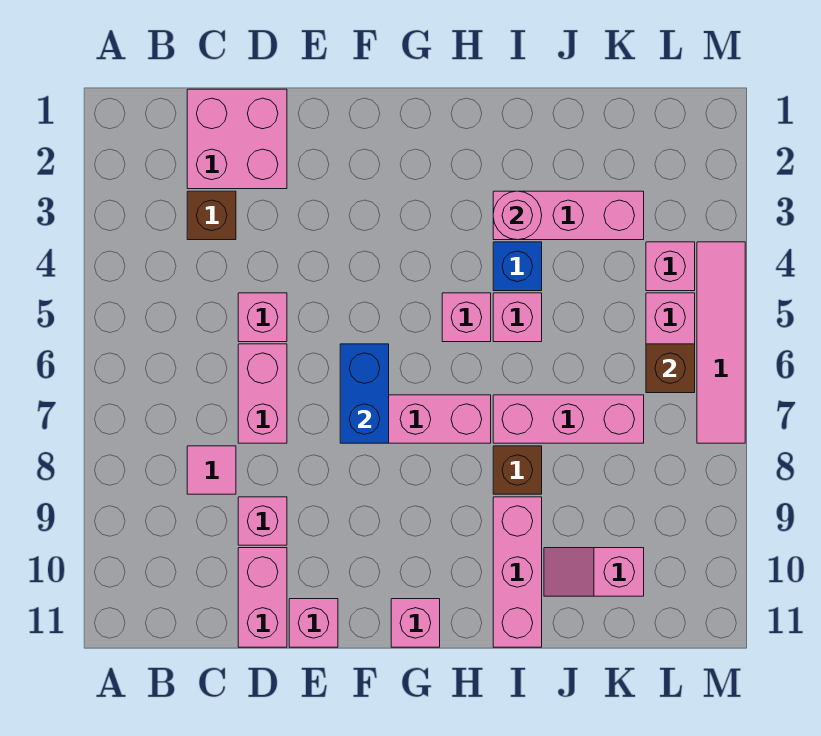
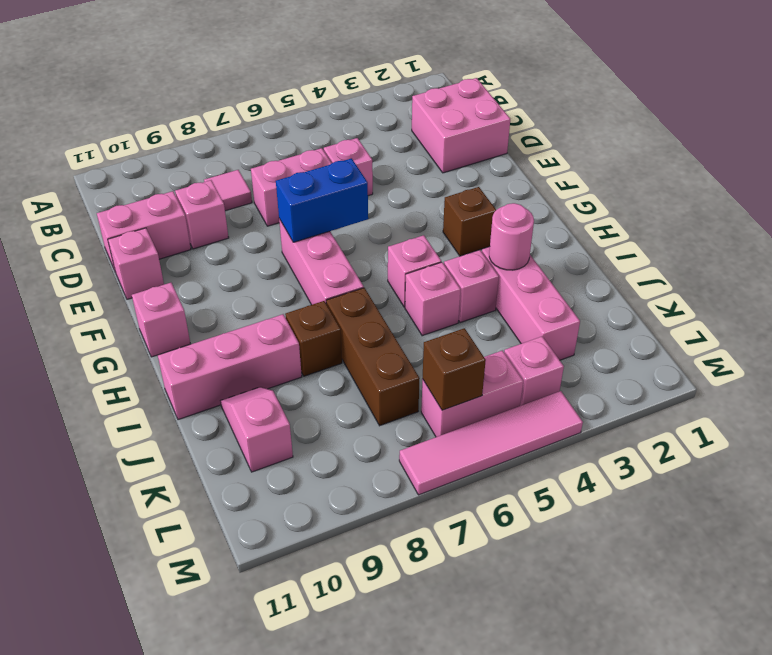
brown brick C3 level 1 -> brown brick G3 level 1
blue brick I4 level 1 -> pink brick I4 level 1
pink brick I7:K7 level 1 -> brown brick I7:K7 level 1

